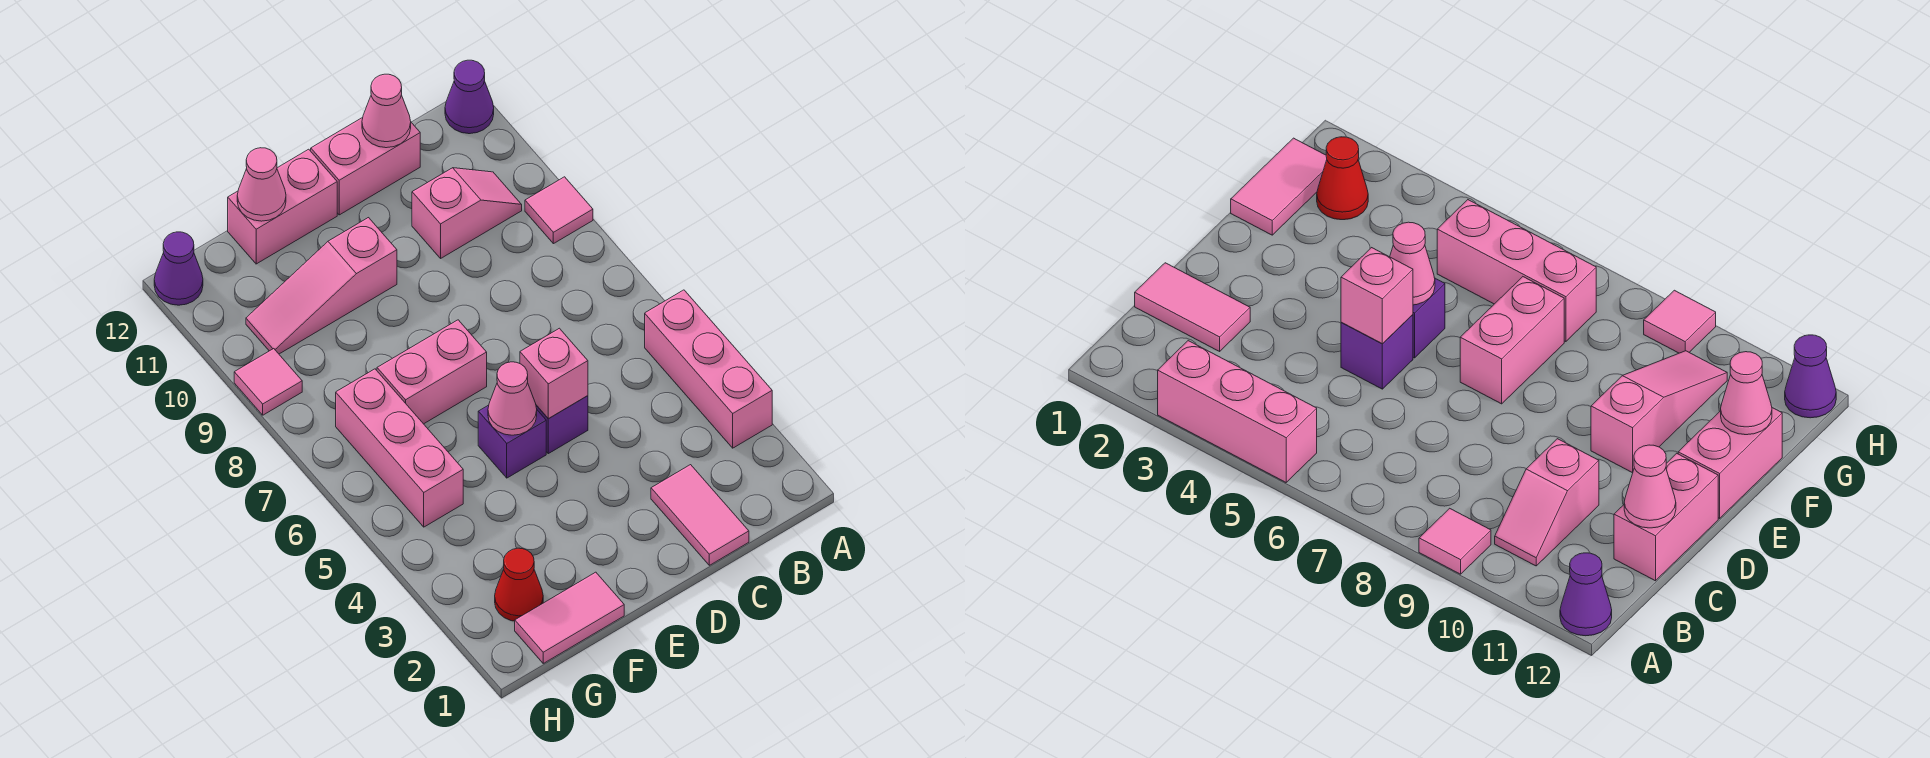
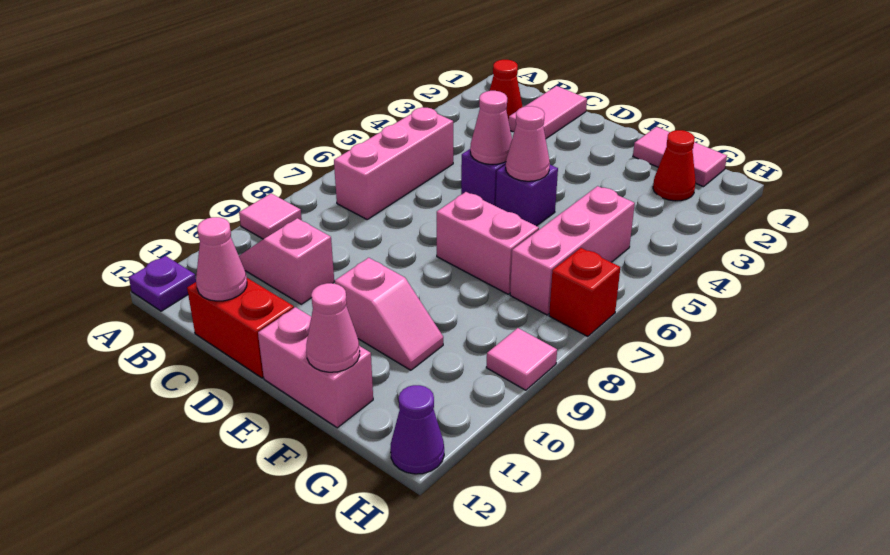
pink brick A3:A5 level 1 -> pink brick B5:B7 level 1
purple cone A12 level 1 -> purple plate A12 level 1
none -> red cone B2 level 1
pink brick C12:D12 level 1 -> red brick C12:D12 level 1
pink brick D5 level 2 -> pink cone D5 level 2
pink slope E10:G10 level 1 top E -> pink slope E10:F10 level 1 top E
none -> red brick H7 level 1

